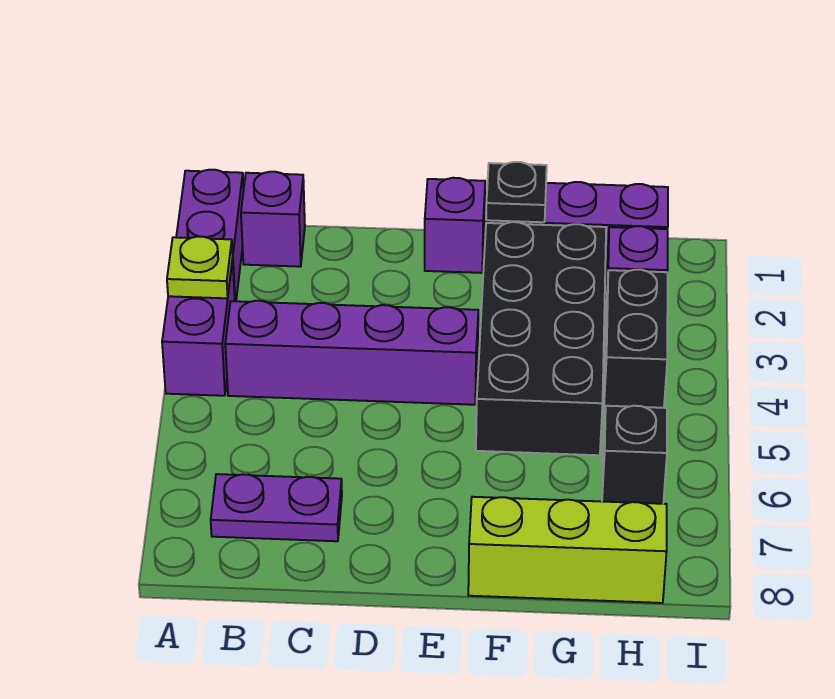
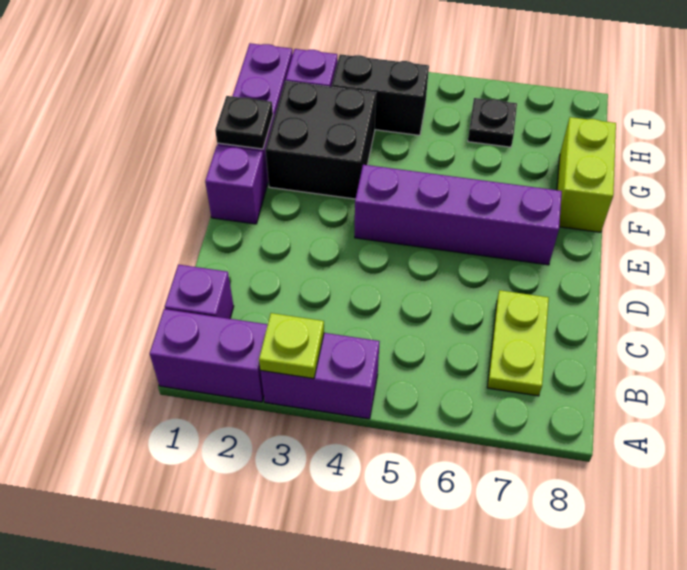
purple brick B4:E4 level 1 -> purple brick E4:E7 level 1
purple plate B7:C7 level 1 -> lime plate B7:C7 level 1
black brick F2:G5 level 1 -> black brick F2:G3 level 1
lime brick F8:H8 level 1 -> lime brick F8:G8 level 1
black brick H6 level 1 -> black plate H6 level 1

